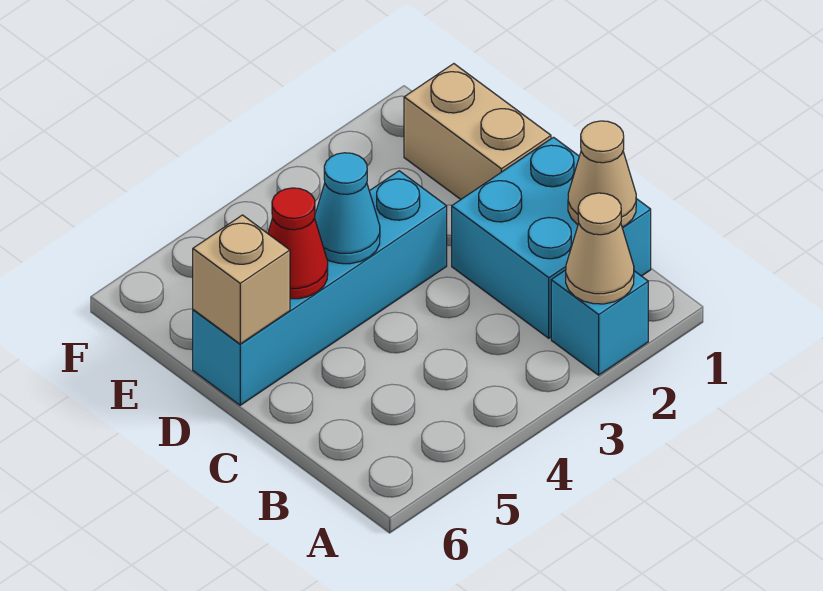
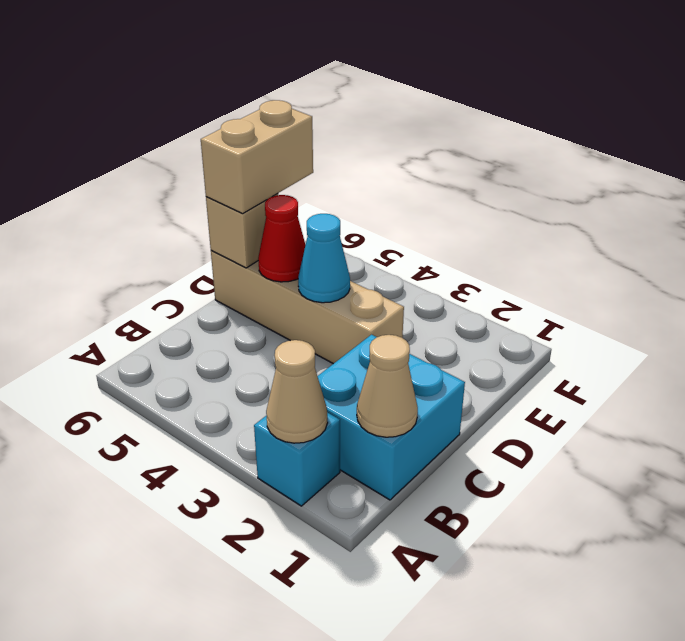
tan brick D1:E1 level 1 -> tan brick D6:E6 level 3
cyan brick D3:D6 level 1 -> tan brick D3:D6 level 1

